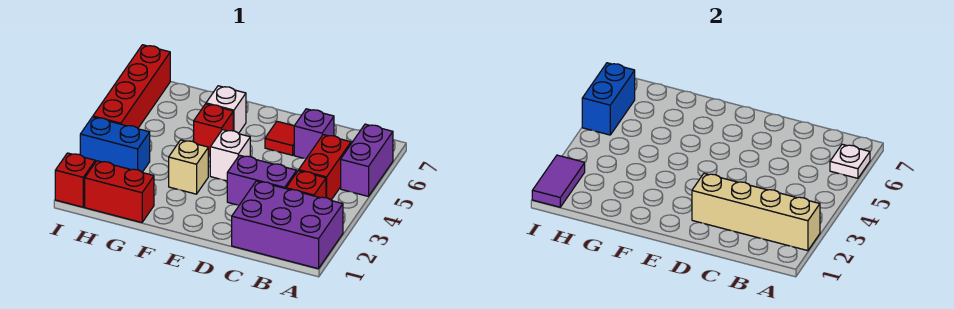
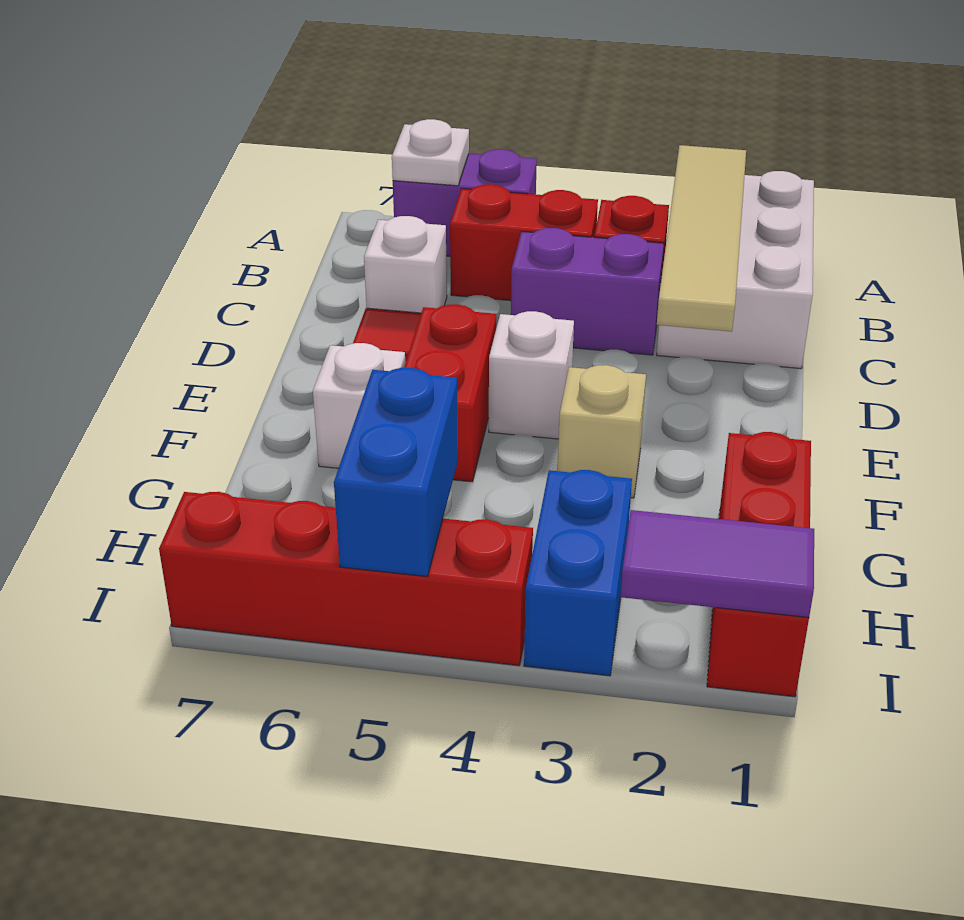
purple brick A1:C2 level 1 -> white brick A1:C2 level 1
tan brick A2:D2 level 2 -> tan tile A2:D2 level 2
purple brick C3:D3 level 1 -> purple brick C3:C4 level 1
purple brick C6 level 1 -> white brick C6 level 1
red brick F5 level 1 -> red brick E5:F5 level 1
blue brick I5:I6 level 2 -> blue brick H5:I5 level 2

